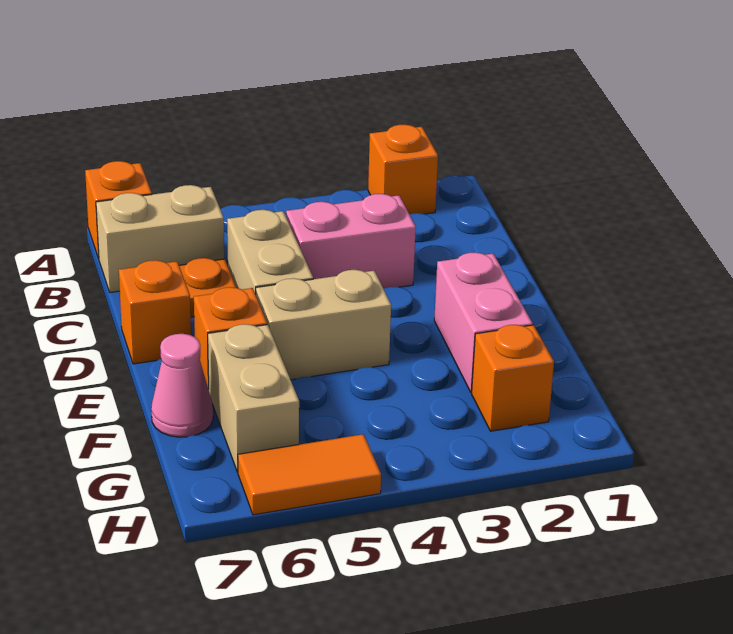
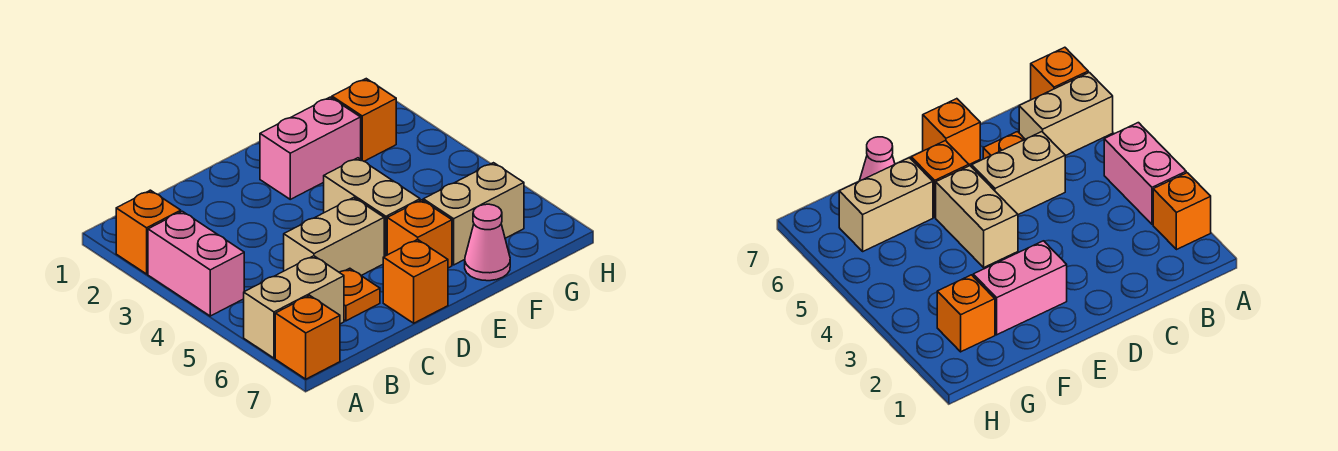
tan brick B6:B7 level 1 -> tan brick A6:B6 level 1
pink brick C3:C4 level 1 -> pink brick A3:A4 level 1
orange tile H5:H6 level 1 -> none

